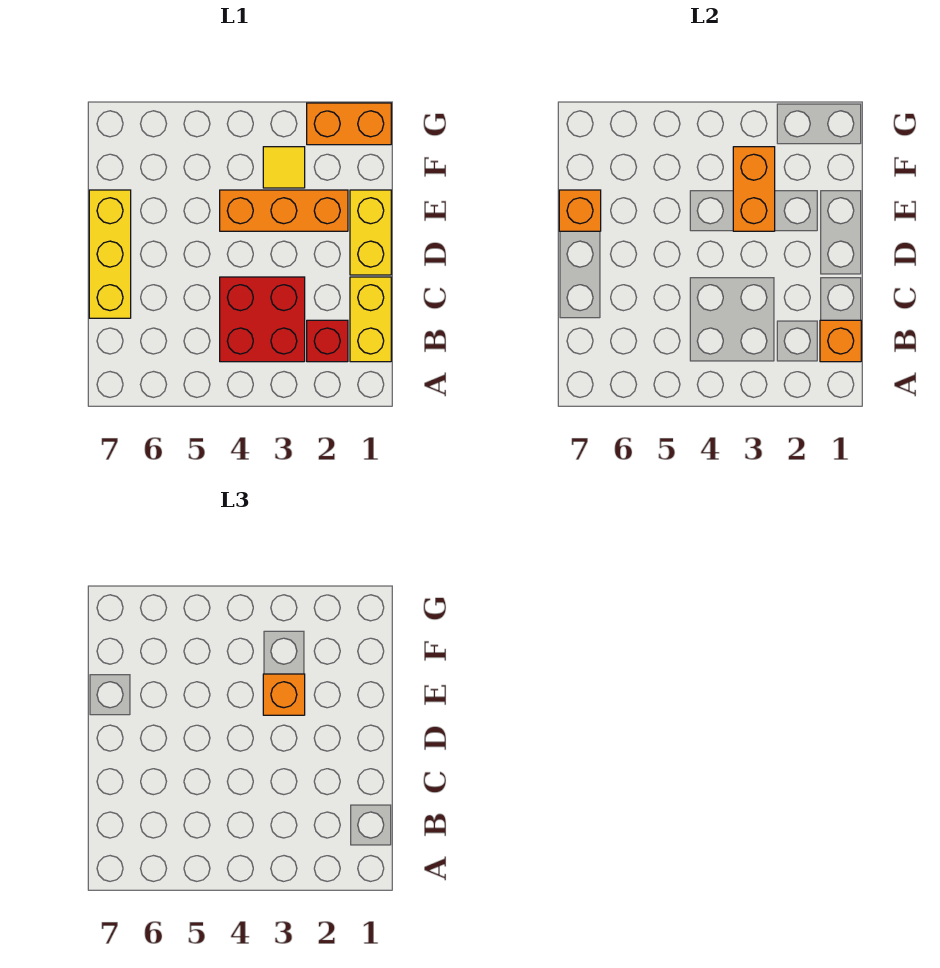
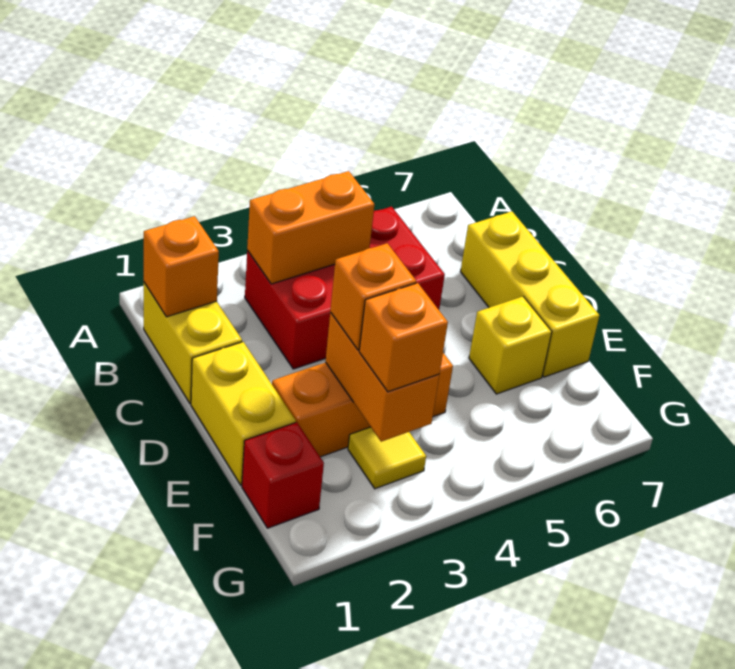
red brick B2 level 1 -> red brick F1 level 1
red brick B3:C4 level 1 -> red brick B3:C5 level 1
none -> yellow brick E6 level 1
orange brick E7 level 2 -> orange brick F3 level 3
orange brick G1:G2 level 1 -> orange brick B3:B4 level 2

